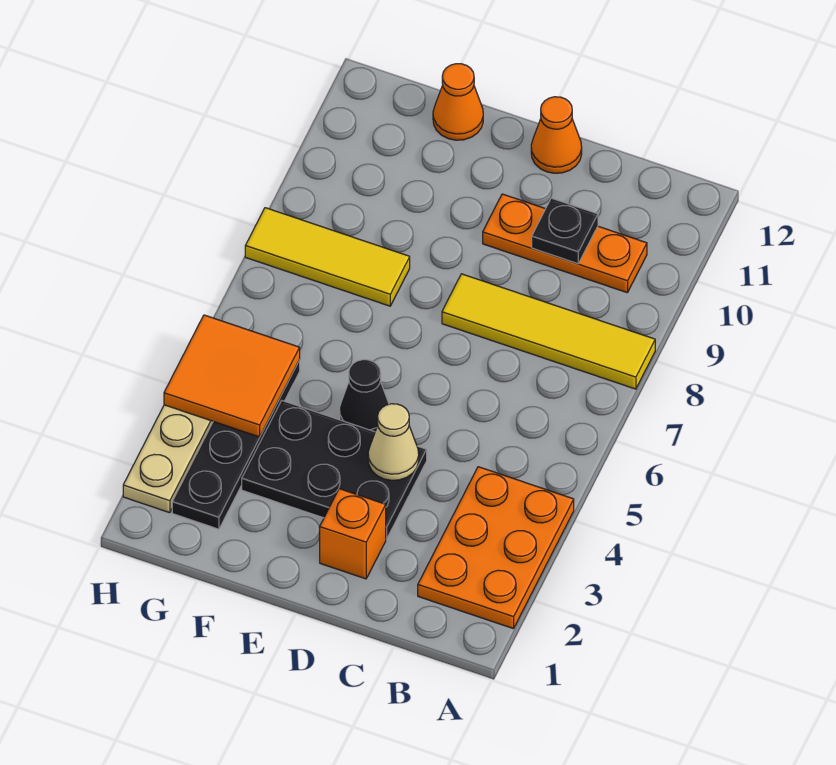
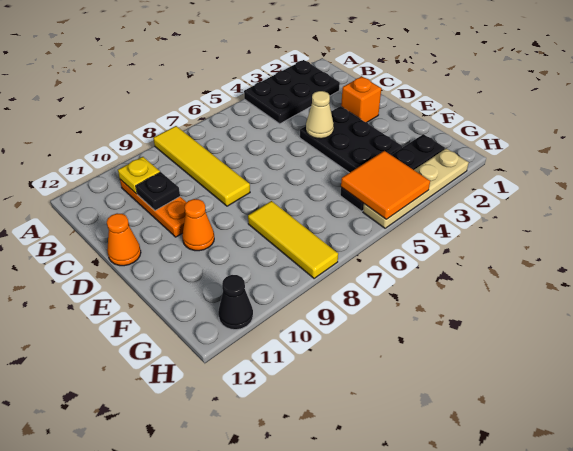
orange plate A2:B4 level 1 -> black plate A2:B4 level 1
none -> yellow plate B10 level 2
black cone E5 level 1 -> black cone H11 level 1
orange cone F12 level 1 -> orange cone E10 level 1

